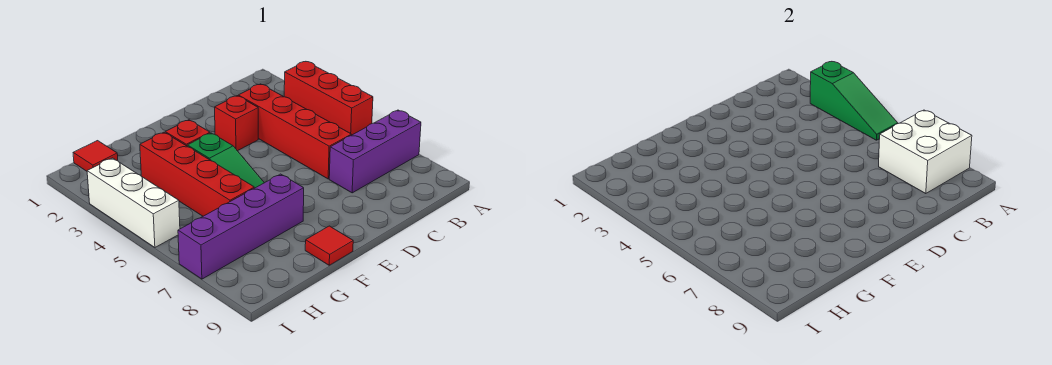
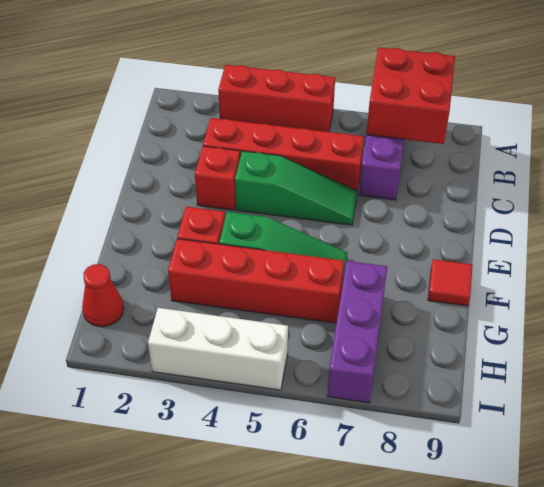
green slope A3:A5 level 2 top 3 -> green slope D4:D6 level 1 top 4
white brick A7:B8 level 2 -> red brick A7:B8 level 2
purple brick F7:I7 level 1 -> purple brick G7:I7 level 1
red tile H1 level 1 -> red cone H1 level 1

